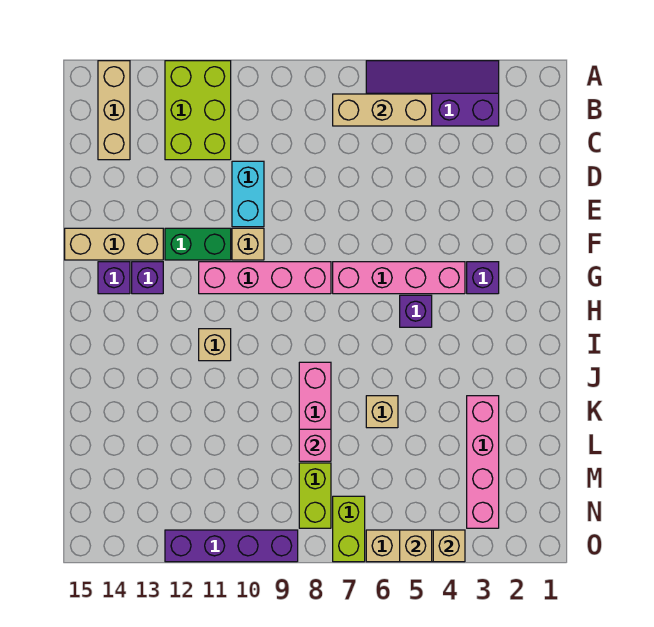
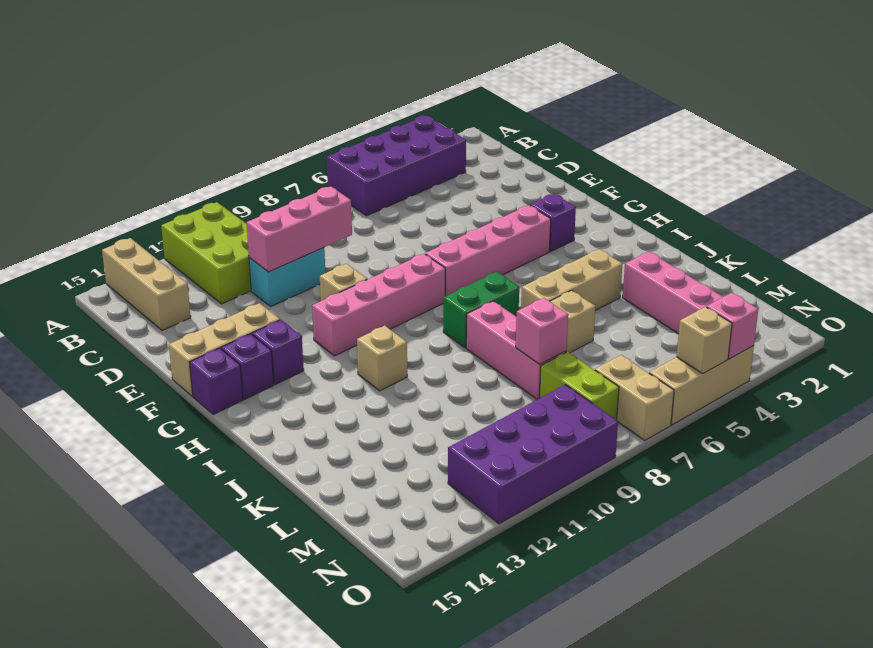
purple slope A3:B6 level 1 top B -> purple brick A3:B6 level 1
tan brick B5:B7 level 2 -> tan brick J4:J6 level 1
none -> pink brick D9:D11 level 2
cyan brick D10:E10 level 1 -> cyan brick D10:D11 level 1
green brick F11:F12 level 1 -> green brick I7:I8 level 1
purple brick H5 level 1 -> purple brick G15 level 1
lime brick N7:O7 level 1 -> tan brick N7:O7 level 1
tan brick O4 level 2 -> pink brick O4 level 2
purple brick O9:O12 level 1 -> purple brick N9:O12 level 1

